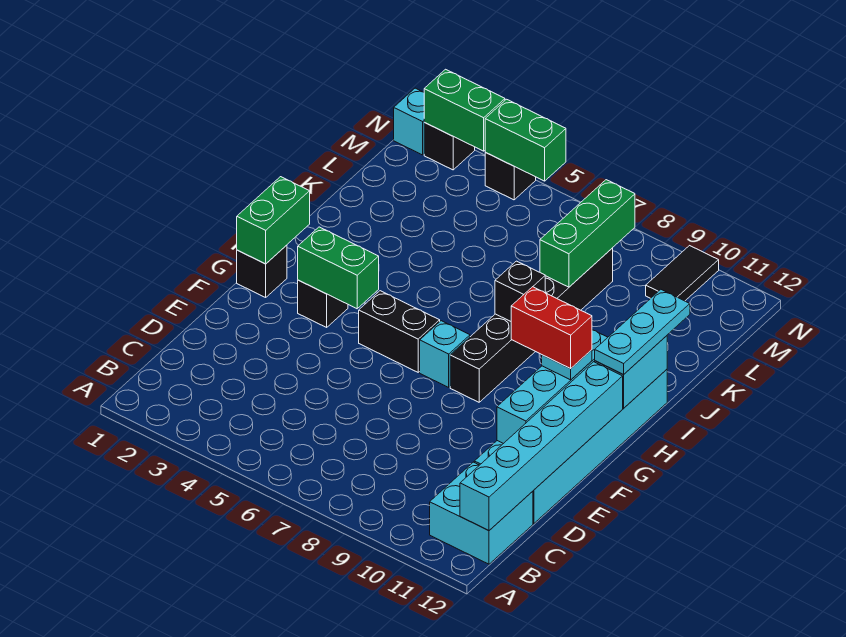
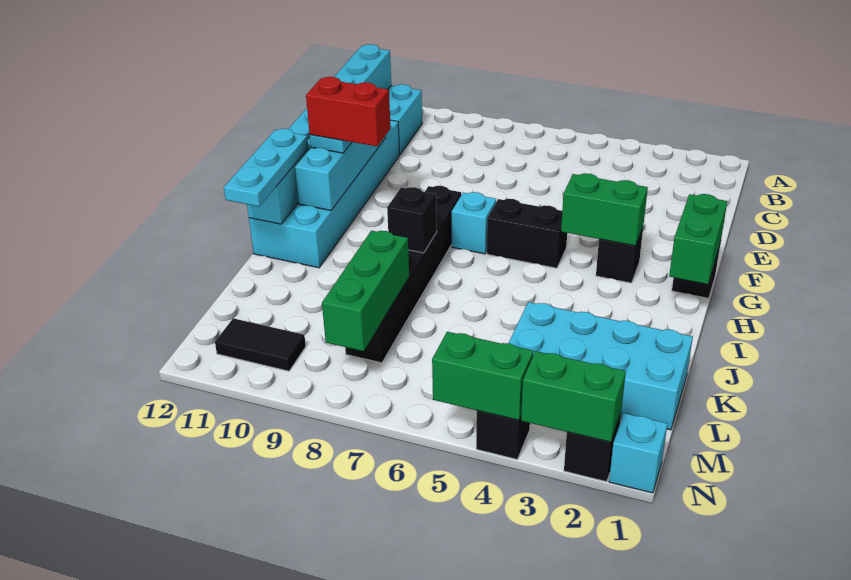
none -> cyan brick K1:L4 level 1
black tile M10:N10 level 1 -> black tile M10:M11 level 1

